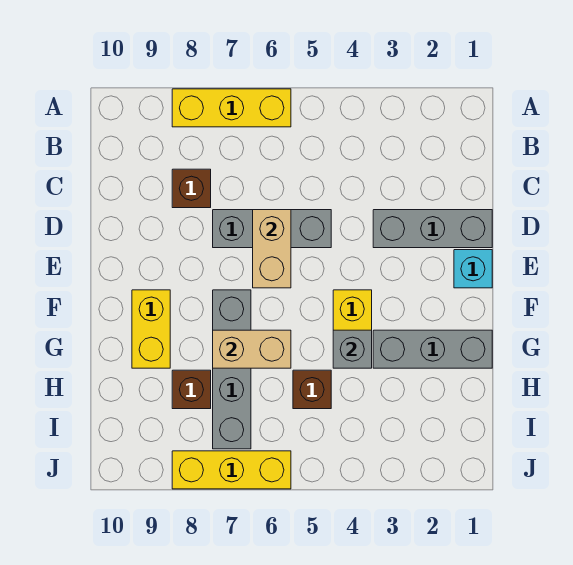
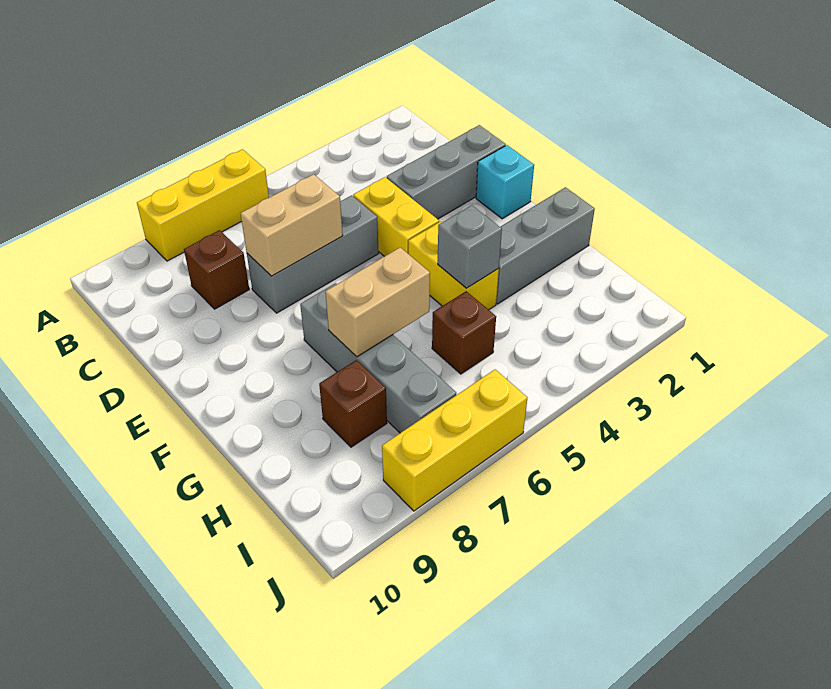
tan brick D6:E6 level 2 -> tan brick D6:D7 level 2
yellow brick F9:G9 level 1 -> yellow brick D4:E4 level 1

